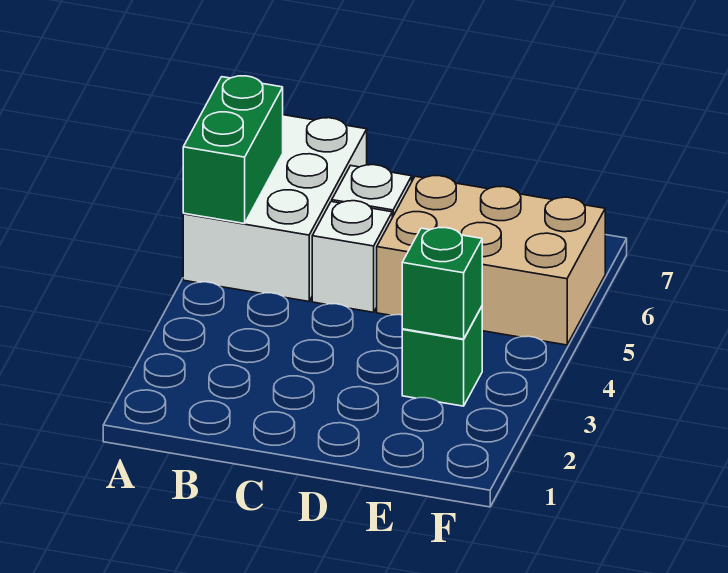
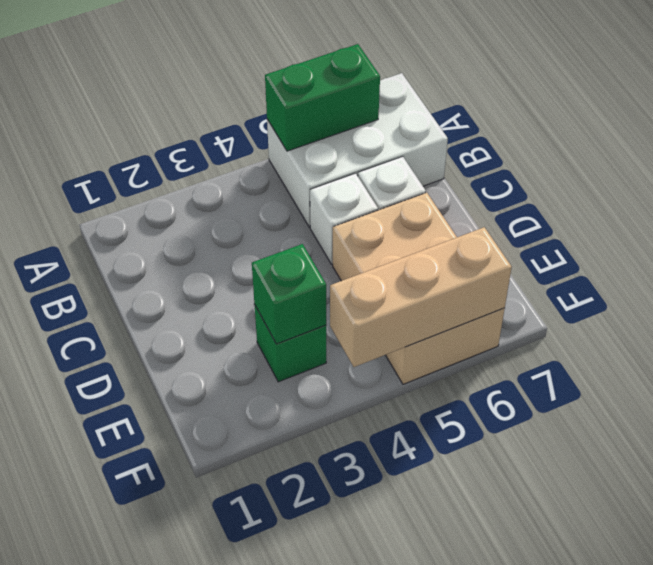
none -> tan brick F4:F6 level 2

